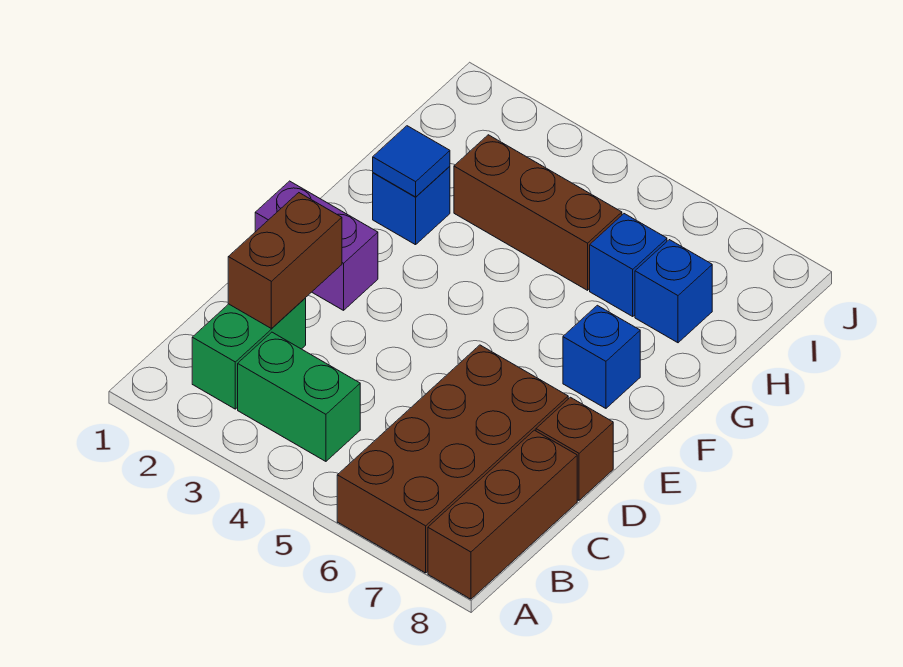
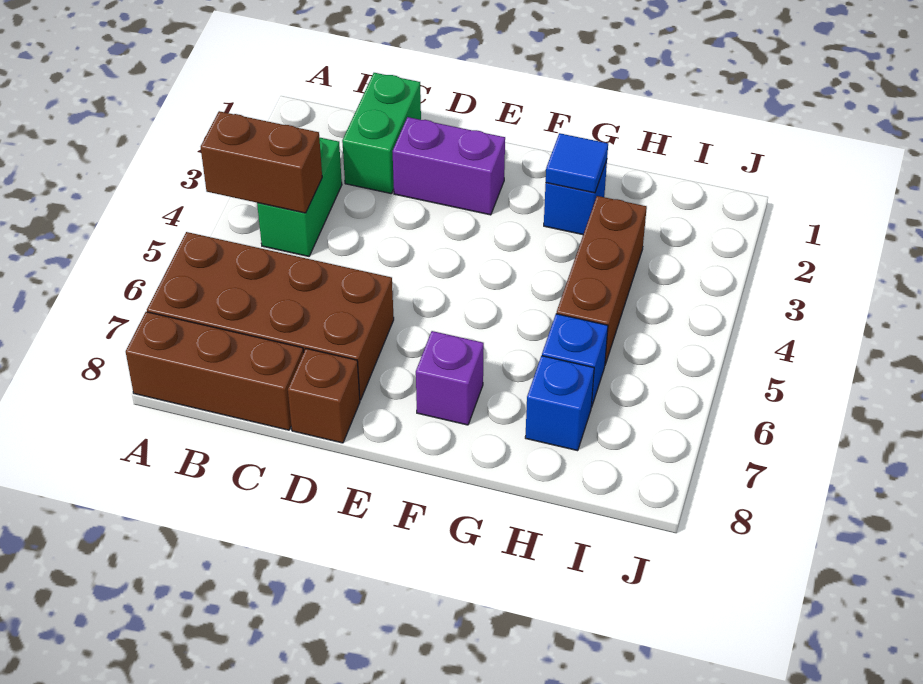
green brick B2:C2 level 1 -> green brick C1:C2 level 1
brown brick C2:D2 level 2 -> brown brick A4:B4 level 2
purple brick E1:E2 level 1 -> purple brick D2:E2 level 1
blue brick F7 level 1 -> purple brick F7 level 1

